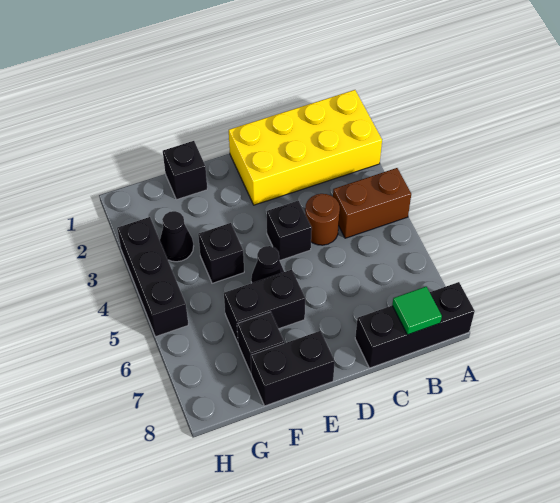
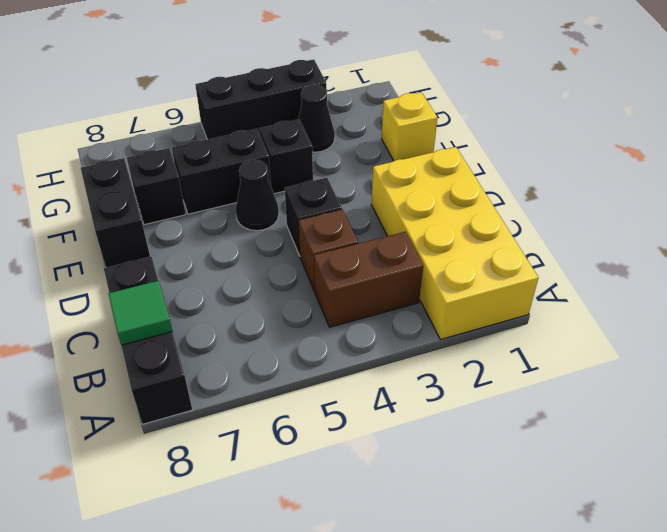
brown brick A4:B4 level 1 -> brown brick B3:B4 level 1
brown round brick C4 level 1 -> brown brick C4 level 1
black brick E6:F6 level 1 -> black brick F5:F6 level 1
black brick F1 level 1 -> yellow brick F1 level 1

